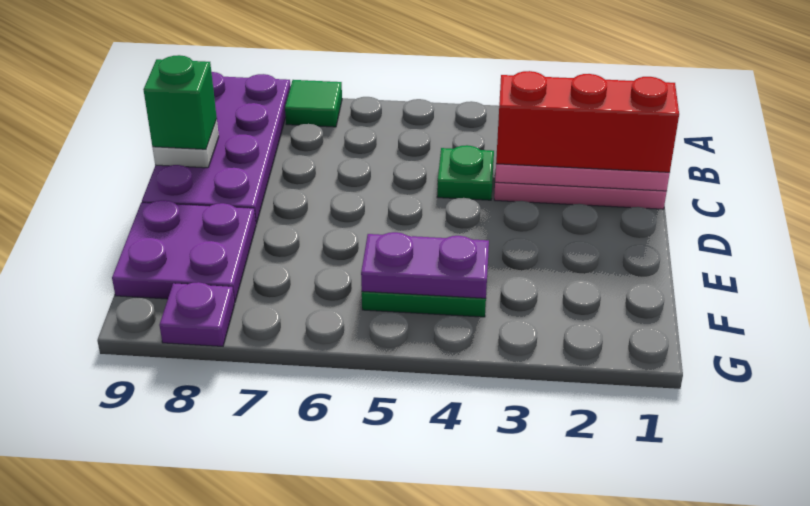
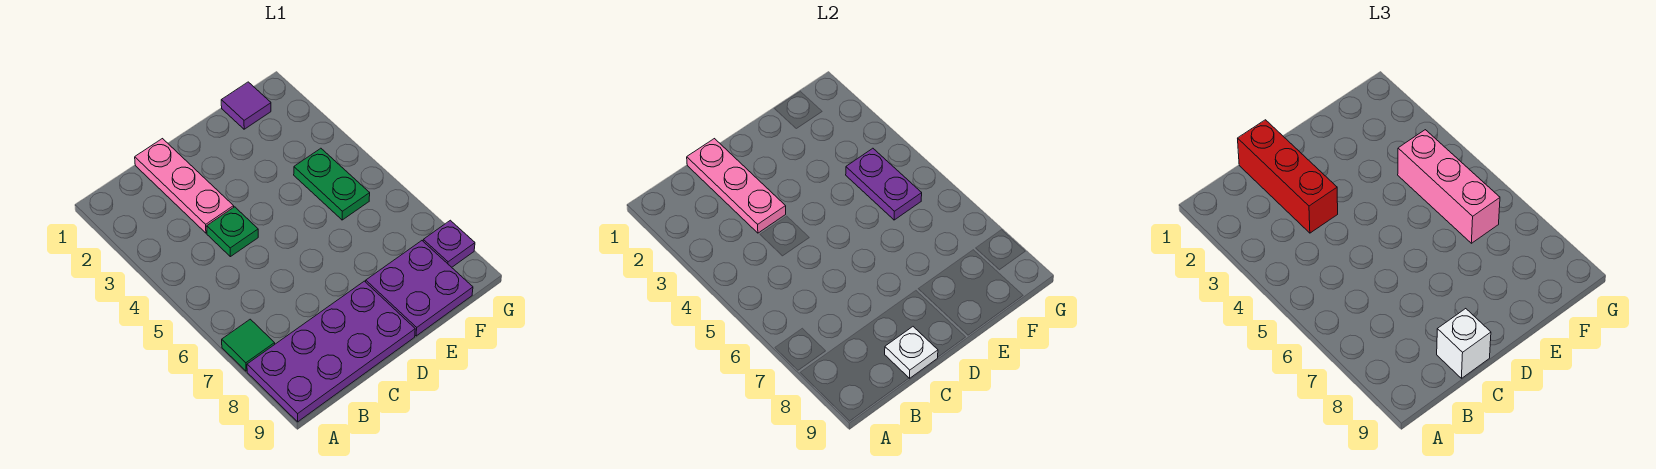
green brick C9 level 3 -> white brick C9 level 3
none -> purple tile F1 level 1
none -> pink brick F4:F6 level 3

